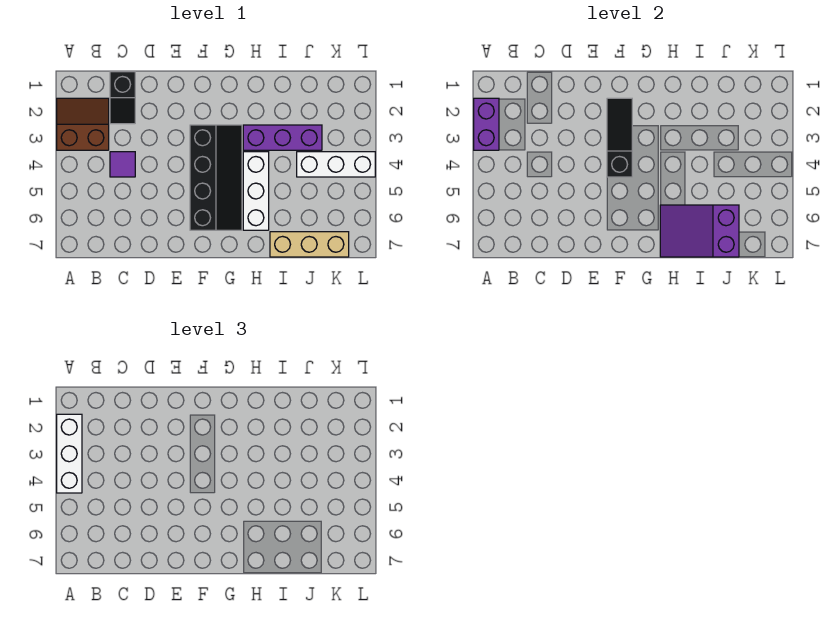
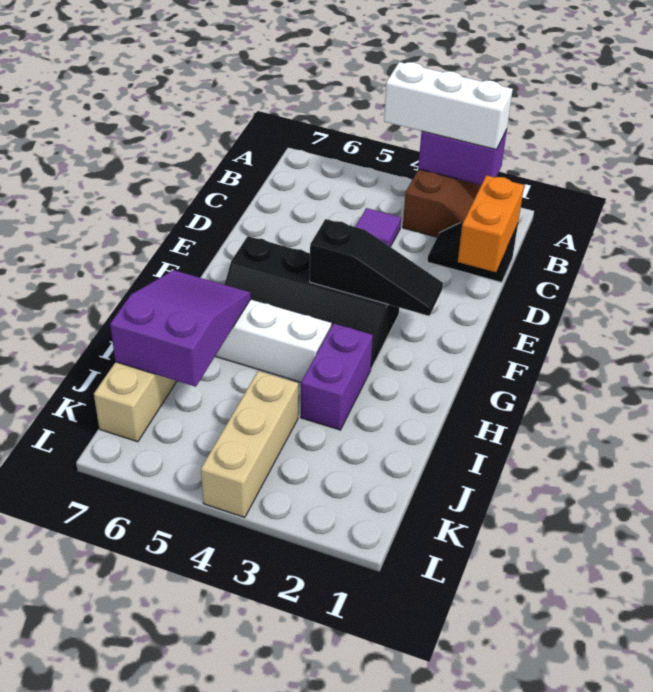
none -> orange brick C1:D1 level 2
purple brick H3:J3 level 1 -> purple brick H3:I3 level 1
white brick J4:L4 level 1 -> tan brick J4:L4 level 1

